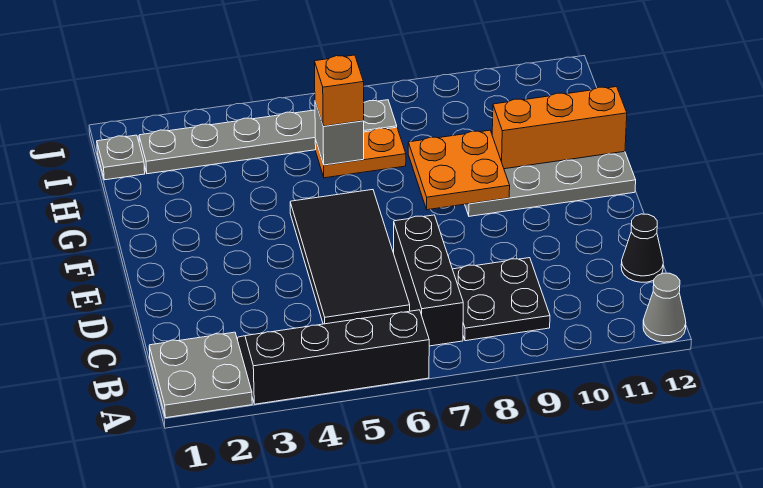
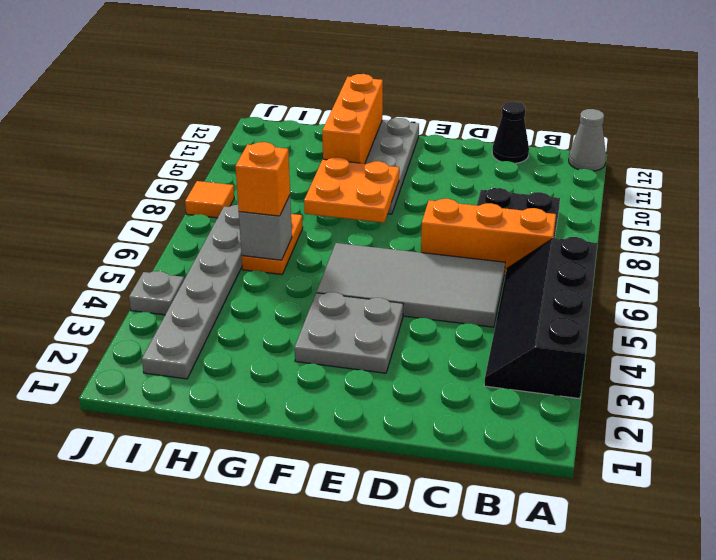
grey plate A1:B2 level 1 -> grey plate E3:F4 level 1
black brick B7:D7 level 1 -> orange brick B7:D7 level 1
black tile C5:F6 level 1 -> grey tile C5:F6 level 1
grey plate I1 level 1 -> grey plate J4 level 1
none -> orange tile J8 level 1

